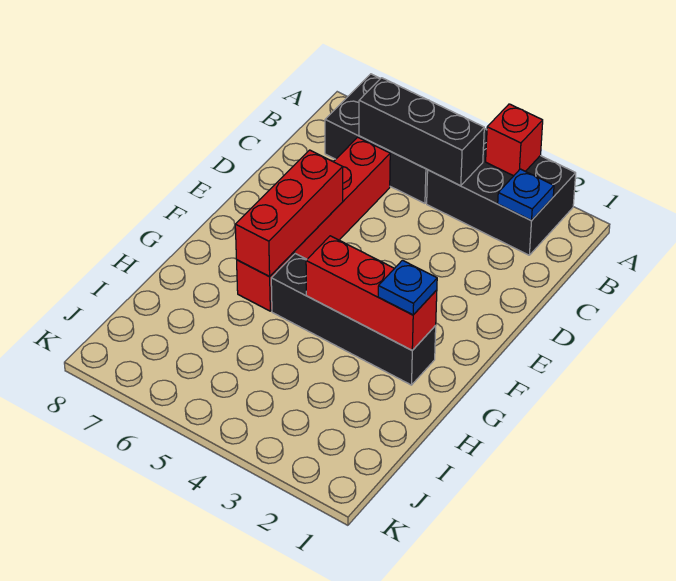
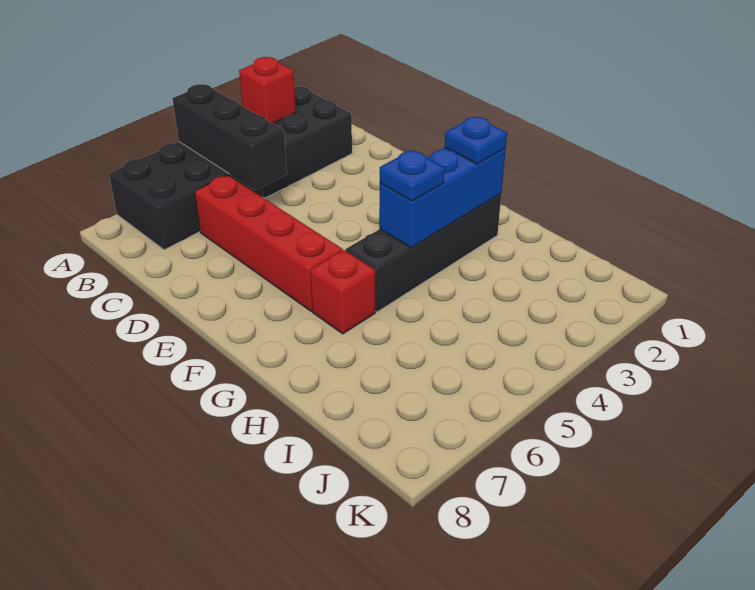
blue plate B2 level 2 -> blue plate G4 level 3
black brick B4:B6 level 2 -> black brick A5:C5 level 2
red brick E6:G6 level 2 -> none
red brick G2:G4 level 2 -> blue brick G2:G4 level 2

